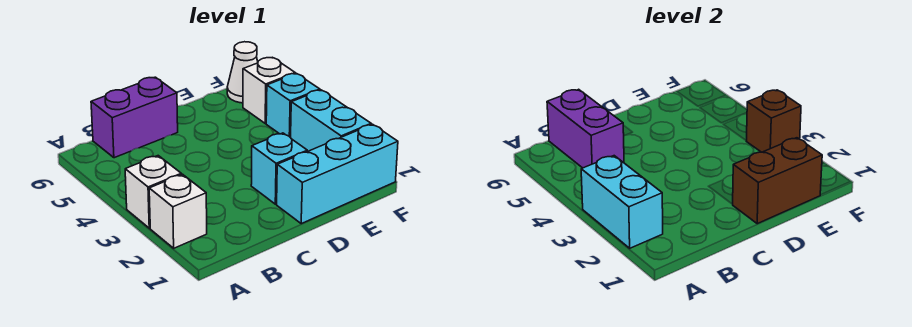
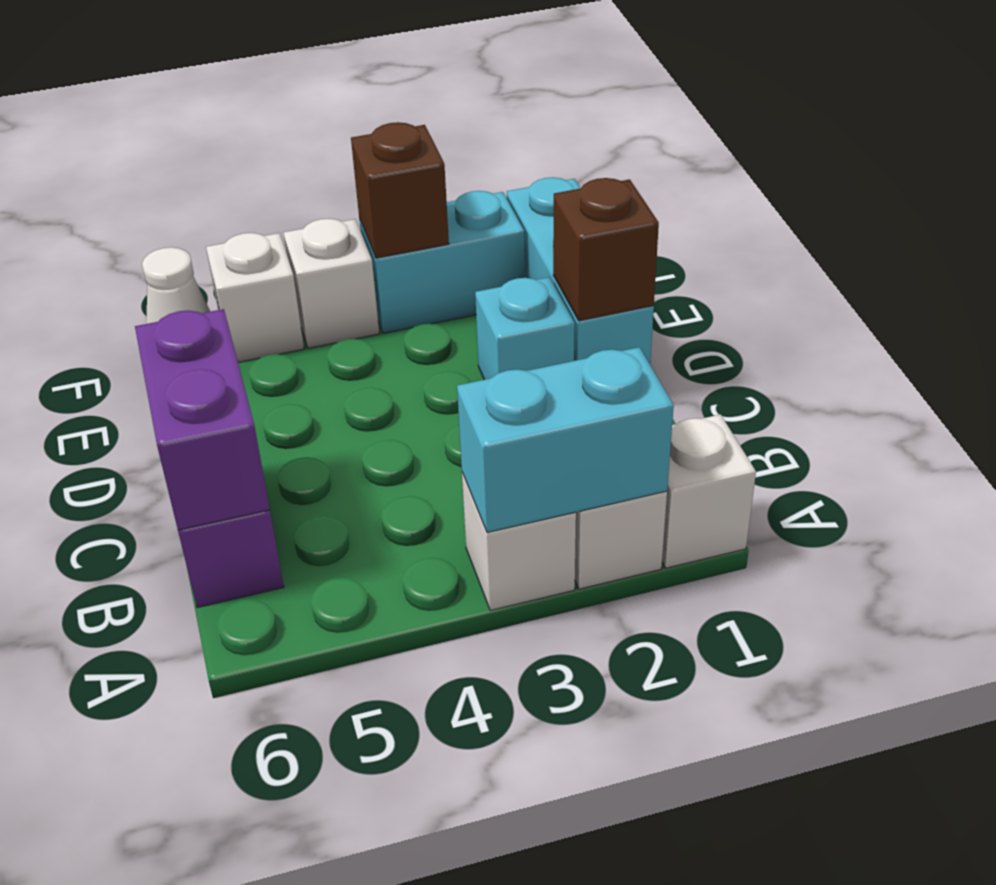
none -> white brick A1 level 1
purple brick B5:B6 level 2 -> purple brick B6:C6 level 2
brown brick D1:E1 level 2 -> brown brick D1 level 2
cyan brick F4 level 1 -> white brick F4 level 1

